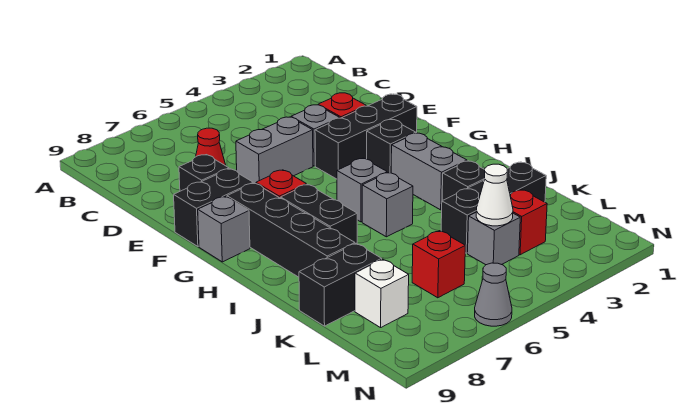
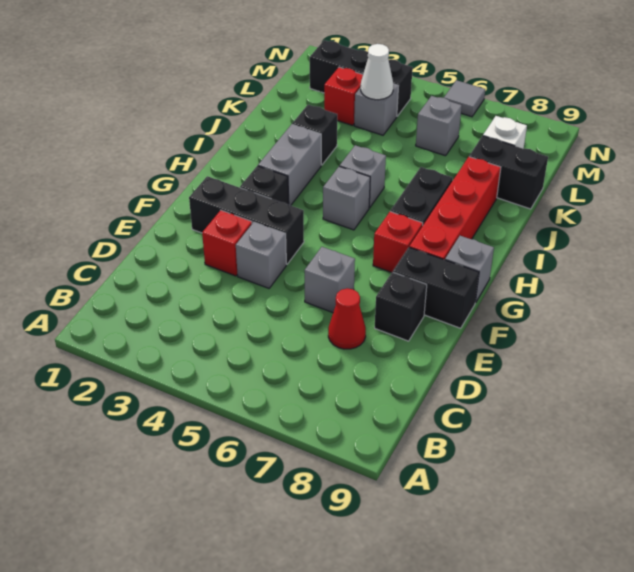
grey brick E5:E6 level 1 -> grey brick E6 level 1
black brick G8:J8 level 1 -> red brick G8:J8 level 1
black brick K2:K4 level 1 -> black brick M2:M4 level 1
red brick L6 level 1 -> grey brick L6 level 1
grey cone N6 level 1 -> grey tile N6 level 1

